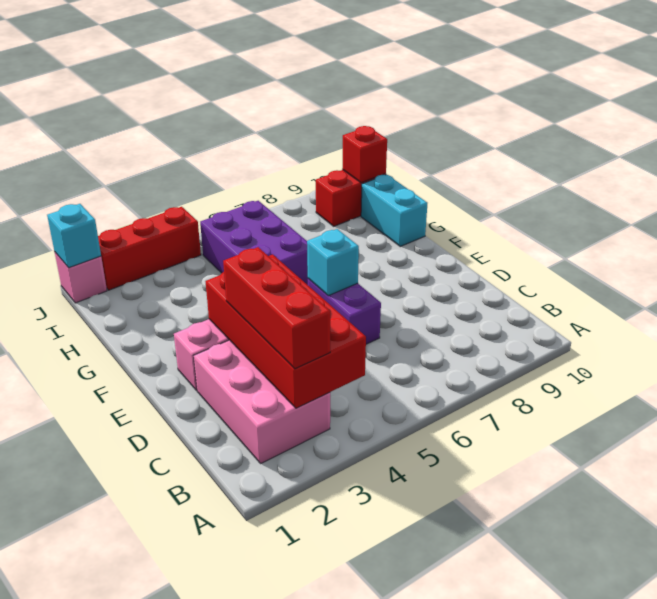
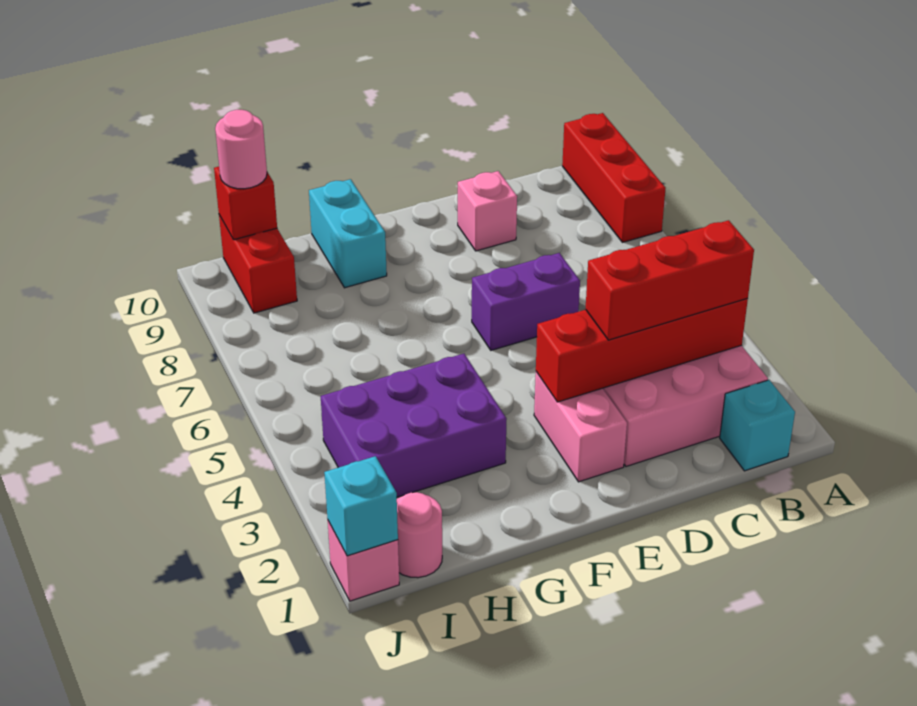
red brick B3:E4 level 2 -> red brick B3:E3 level 2
none -> pink brick D9 level 1
cyan brick E6 level 2 -> cyan brick B1 level 1
purple brick G5:I6 level 1 -> purple brick G3:I4 level 1
cyan brick G10:H10 level 1 -> cyan brick G9:G10 level 1
none -> pink round brick I1 level 1
none -> pink round brick I10 level 3
red brick J2:J4 level 1 -> red brick A8:A10 level 1

